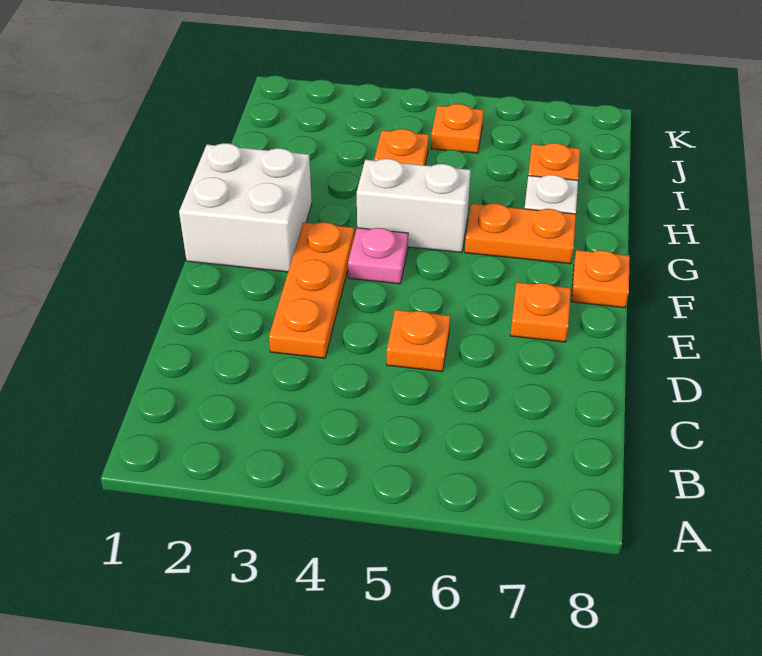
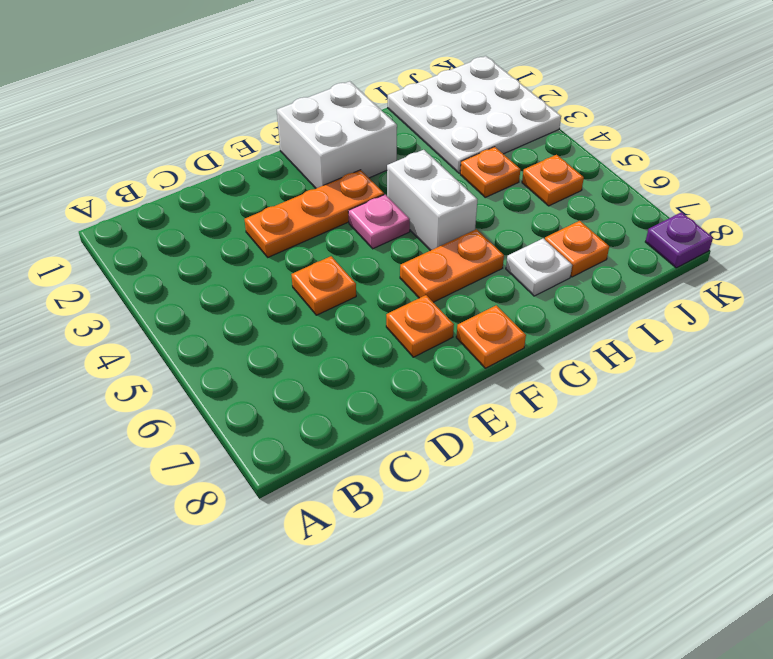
orange plate G6:G7 level 1 -> orange plate F6:G6 level 1
none -> white plate I1:K3 level 1
none -> purple plate K8 level 1

